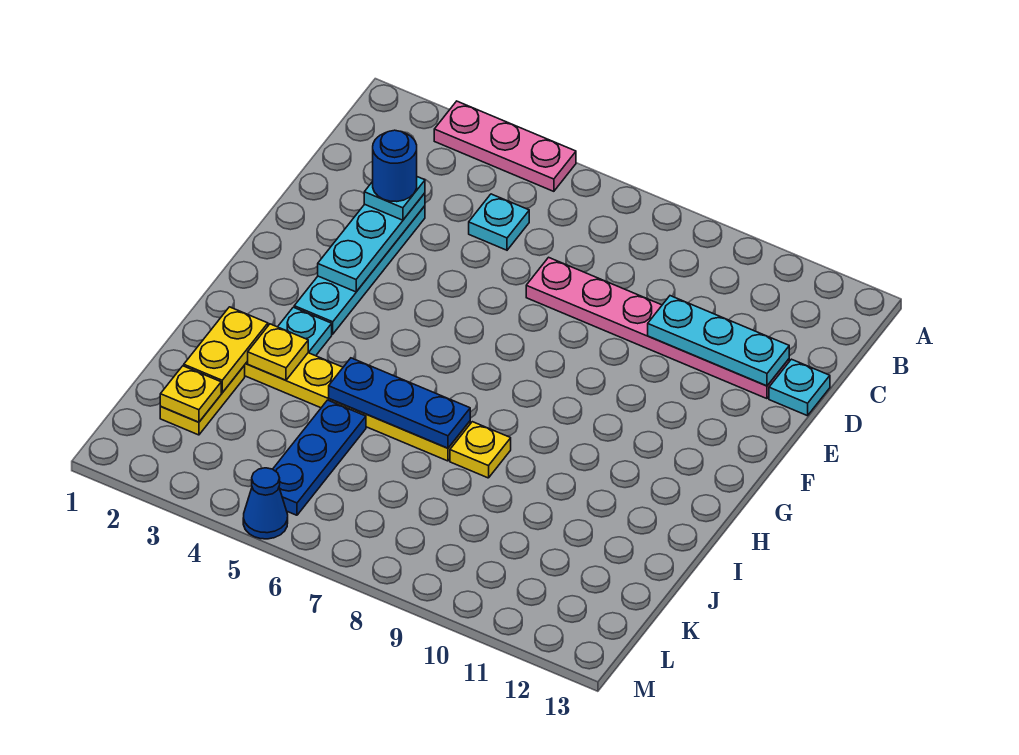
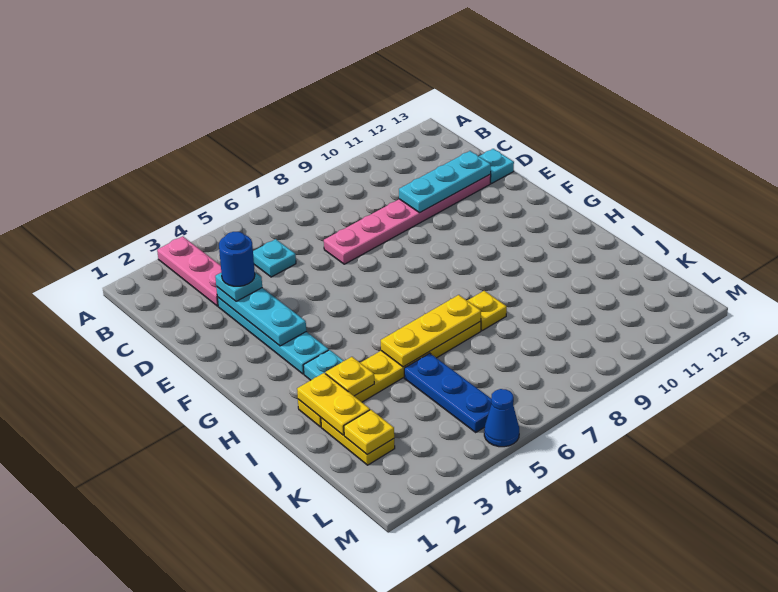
pink plate A3:A5 level 1 -> pink plate A3:C3 level 1
blue plate I5:I7 level 2 -> yellow plate I5:I7 level 2

